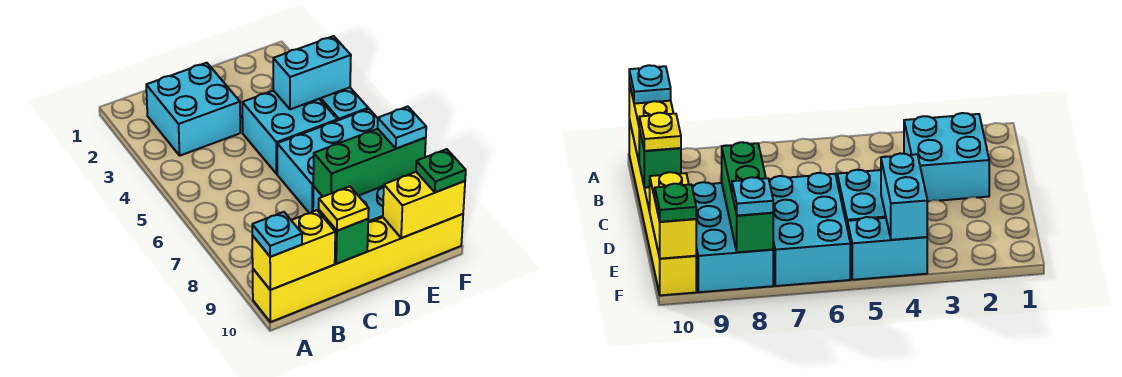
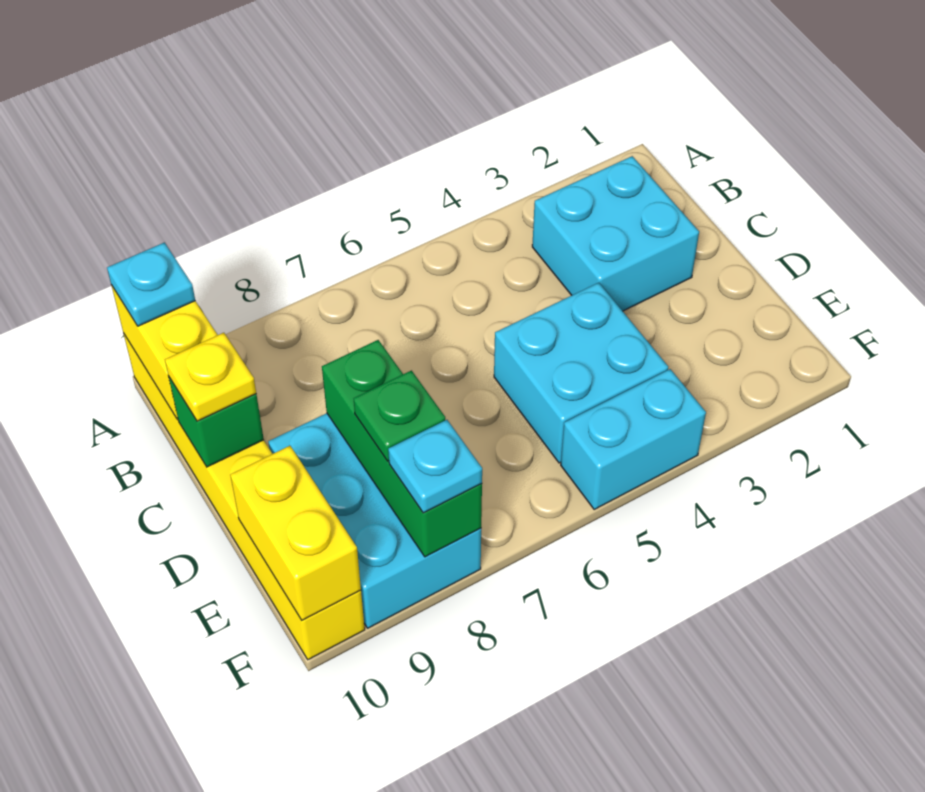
cyan brick D6:F7 level 1 -> none
cyan brick E4:F4 level 2 -> none
green plate F10 level 3 -> green plate E8 level 3

